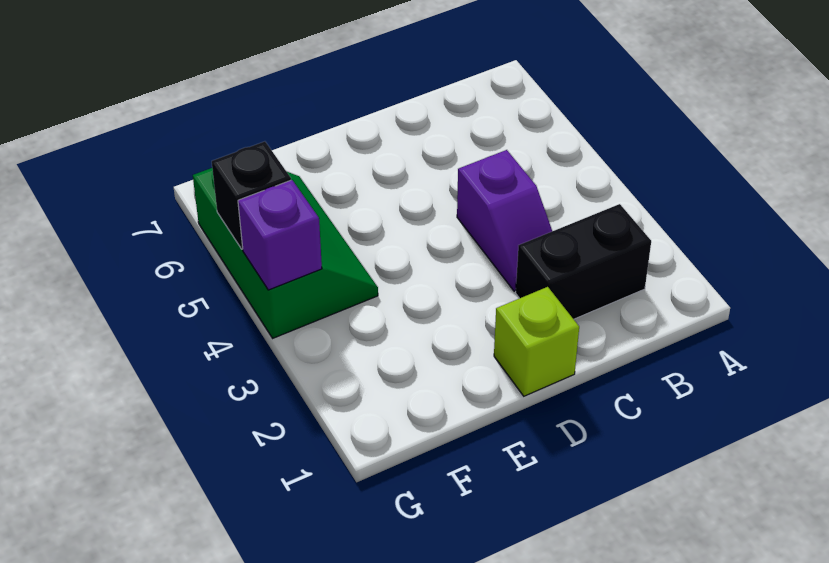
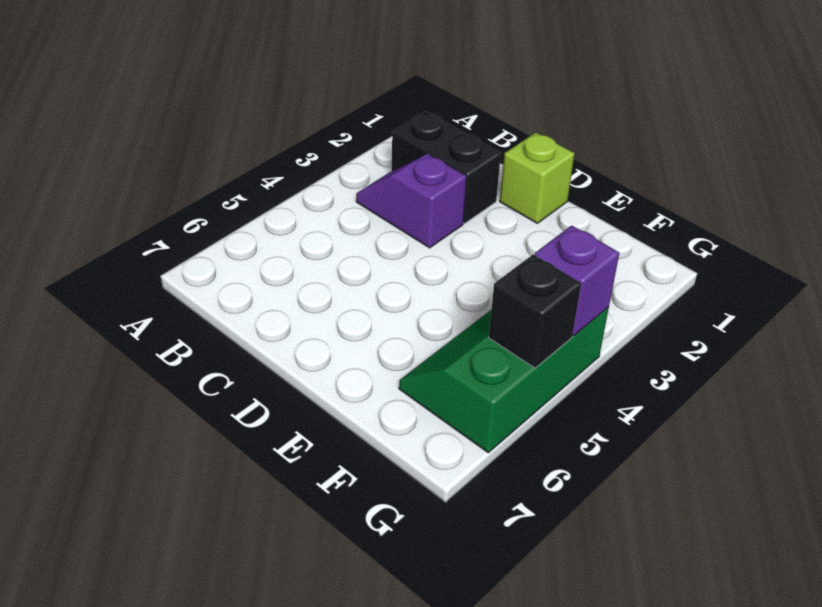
purple slope C3:C4 level 1 top 4 -> purple slope B3:C3 level 1 top C

